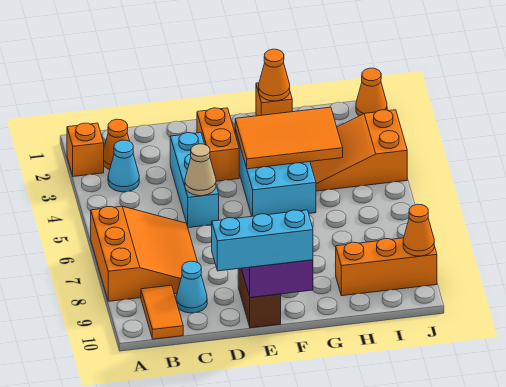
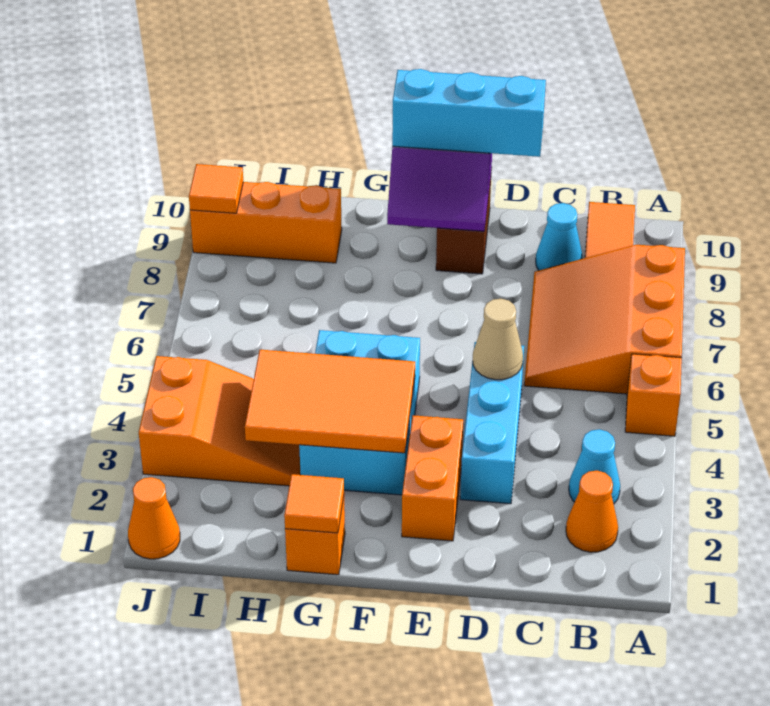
orange brick A2 level 1 -> orange brick A5 level 1
orange cone G1 level 2 -> orange tile G1 level 2
orange cone J9 level 2 -> orange tile J9 level 2

